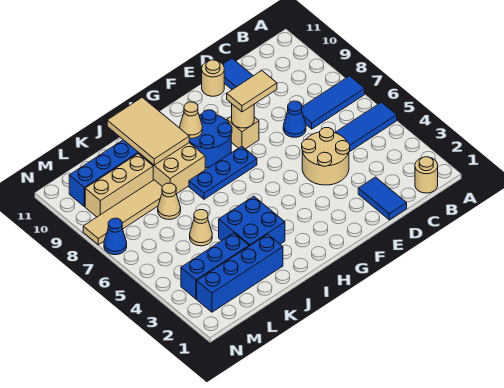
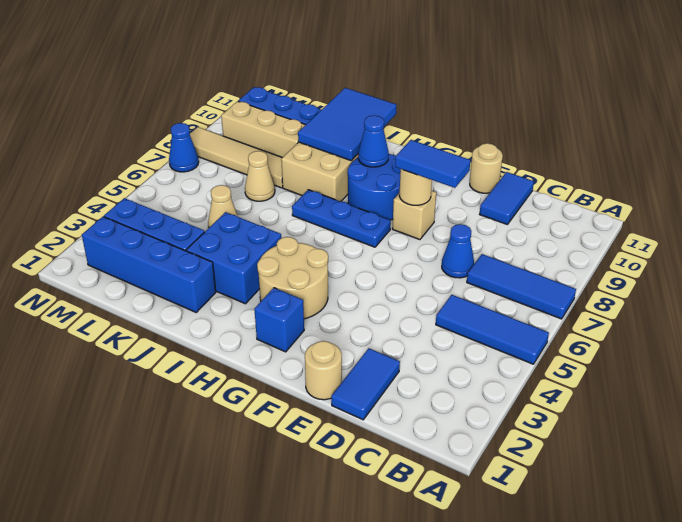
tan round brick B1 level 1 -> tan round brick E1 level 1
tan round brick D4:E5 level 1 -> tan round brick G3:H4 level 1
tan tile E8:F8 level 3 -> blue tile E8:F8 level 3
none -> blue brick G2 level 1
tan cone H9 level 2 -> blue cone H9 level 2
tan tile I9:J11 level 2 -> blue tile I9:J11 level 2

